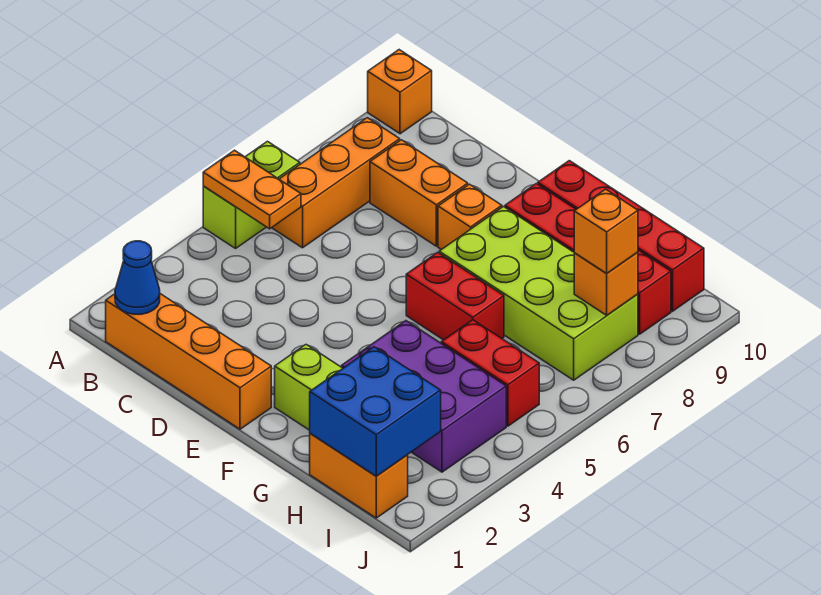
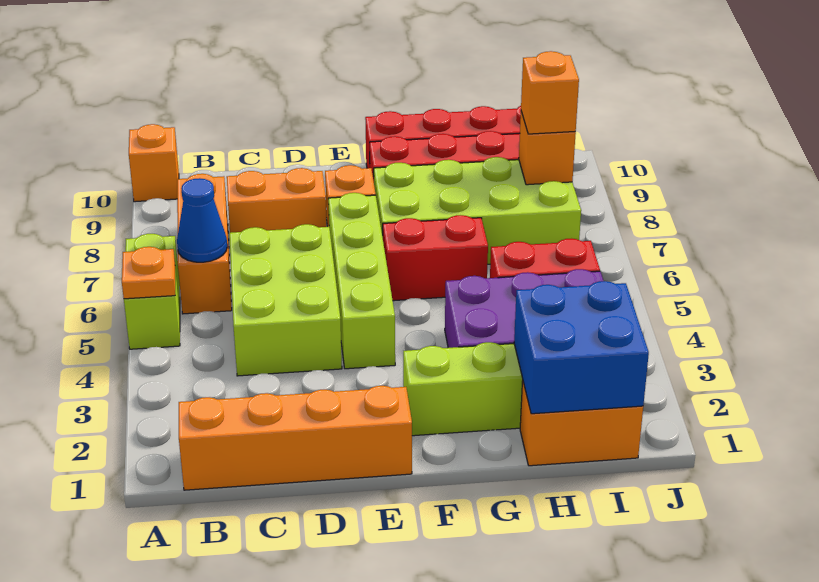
orange plate A5:B5 level 2 -> orange plate A5 level 2
blue cone B1 level 2 -> blue cone B6 level 2
none -> lime brick C4:D6 level 1
none -> lime brick E4:E7 level 1

